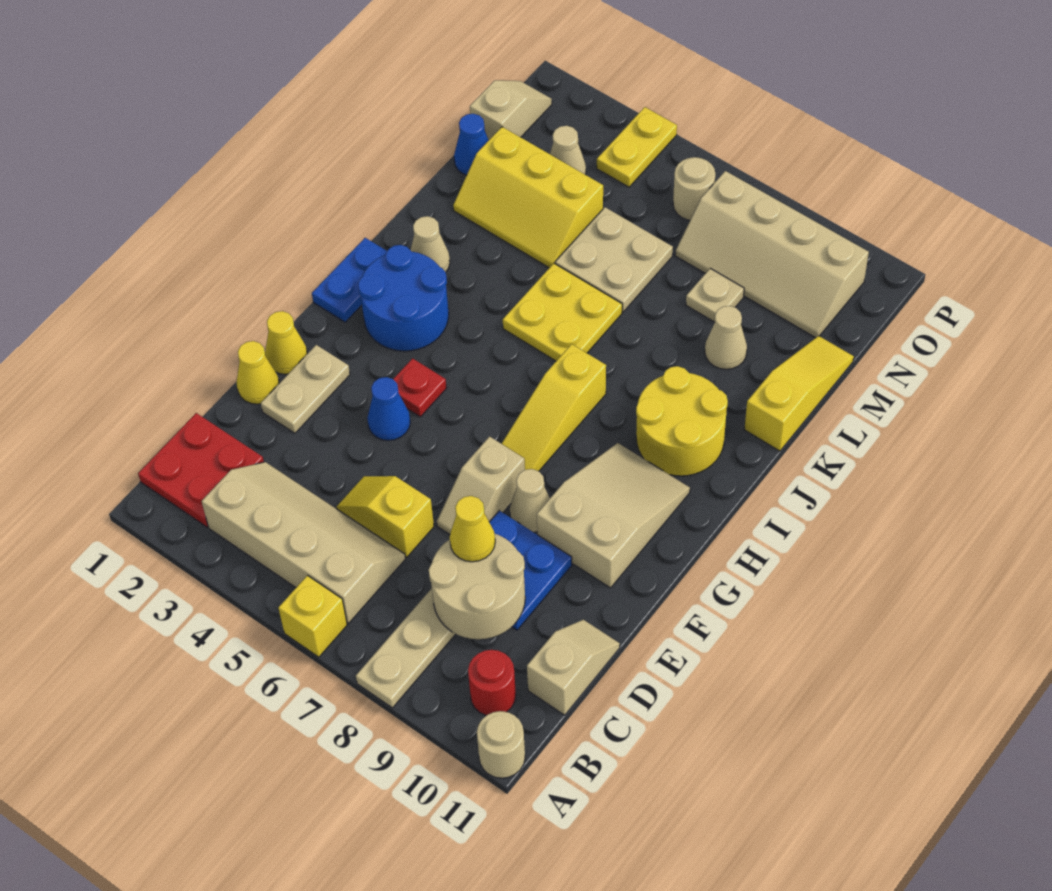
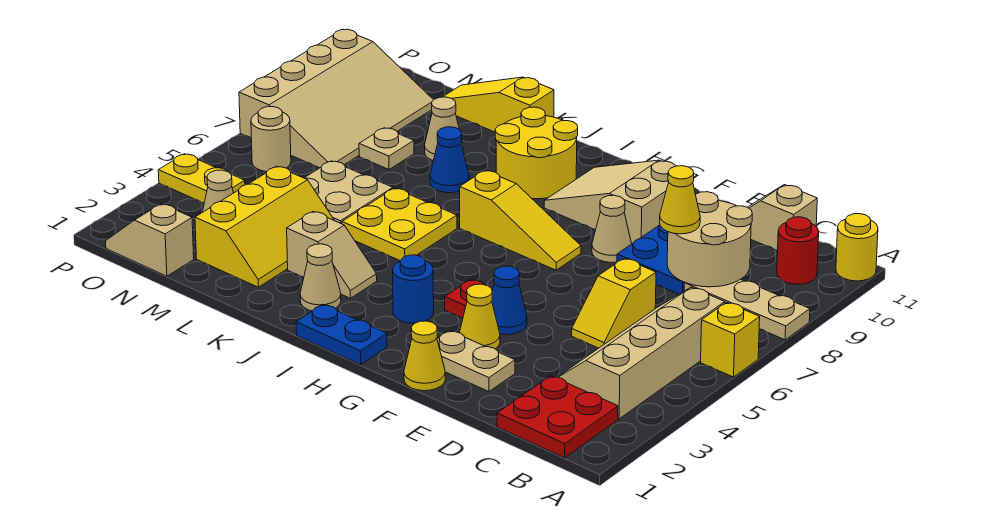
tan round brick A11 level 1 -> yellow round brick A11 level 1
yellow cone E1 level 1 -> yellow cone F3 level 1
tan slope E7:F7 level 1 top F -> tan slope J3:K3 level 1 top K
blue round brick H2:I3 level 1 -> blue round brick H3 level 1
blue cone M1 level 1 -> blue cone K8 level 1
tan slope N7:O10 level 1 top O -> tan slope N7:P10 level 1 top P

